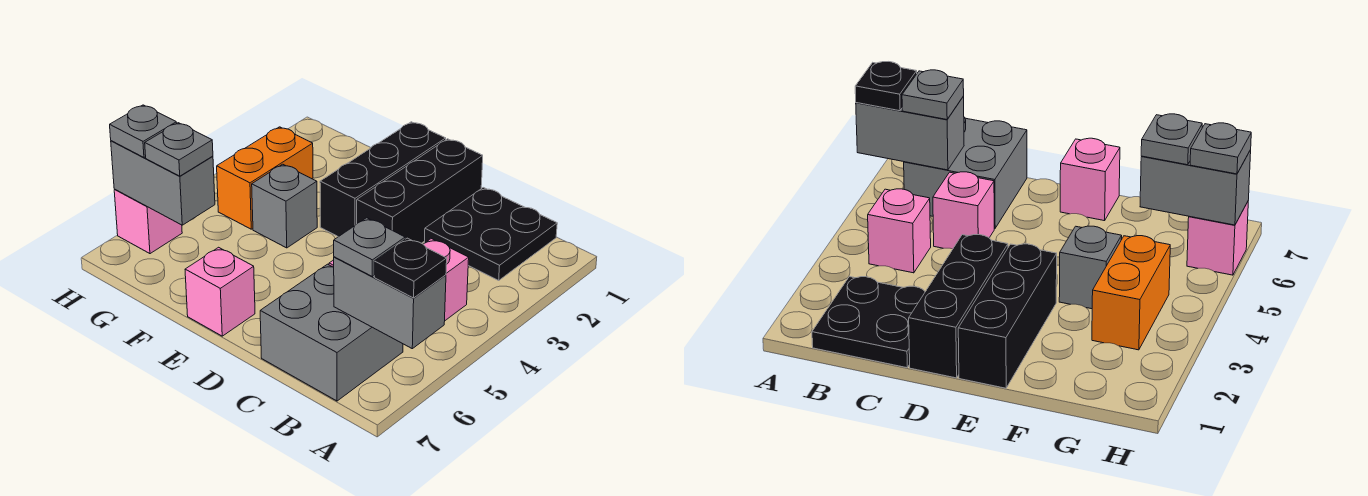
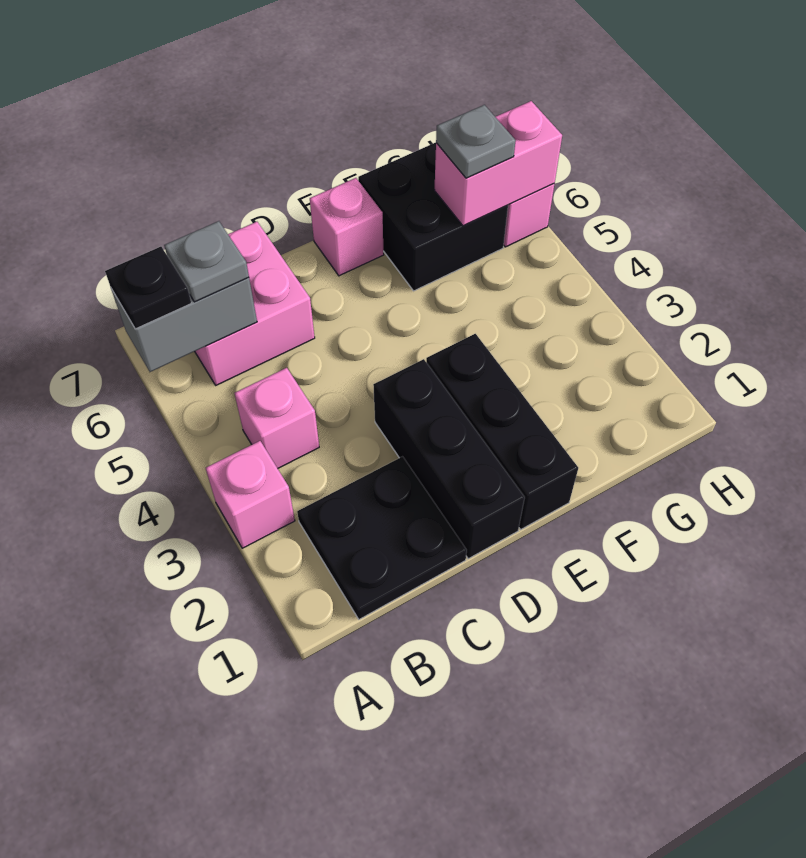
grey brick B6:C7 level 1 -> pink brick B6:C7 level 1
pink brick C5 level 1 -> pink brick A3 level 1
grey brick F4 level 1 -> none
none -> black brick F6:G7 level 1
orange brick G3:G4 level 1 -> none
grey brick G6:H6 level 2 -> pink brick G6:H6 level 2
grey plate H6 level 3 -> none

